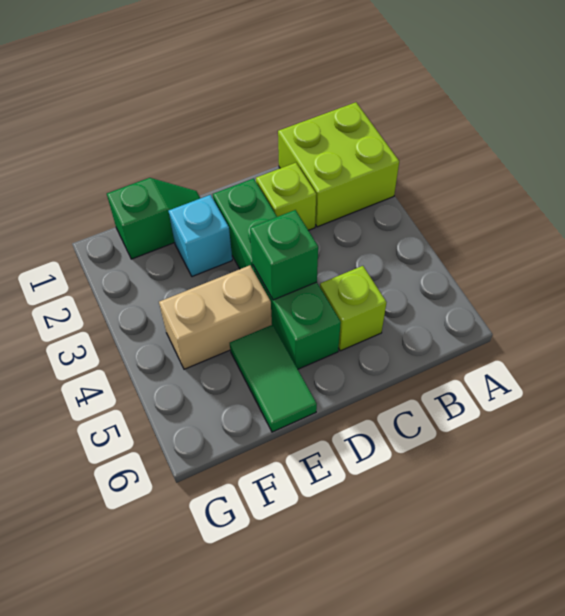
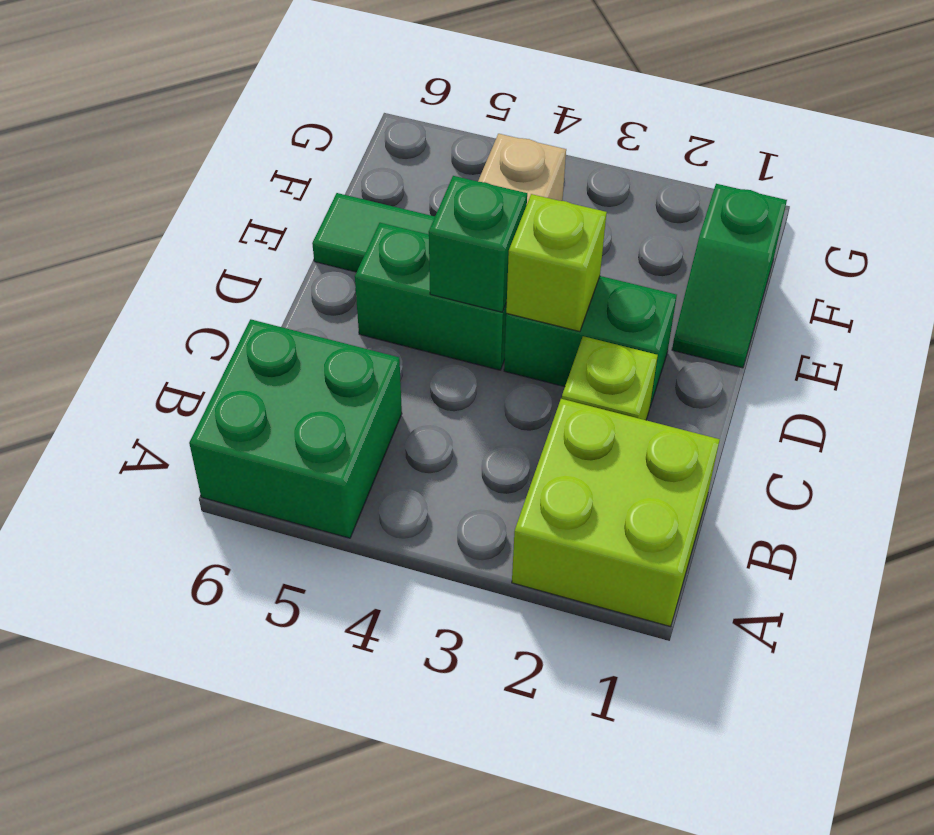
none -> green brick A5:B6 level 1
lime brick C5 level 1 -> lime brick D3 level 2
cyan brick E2 level 1 -> none

